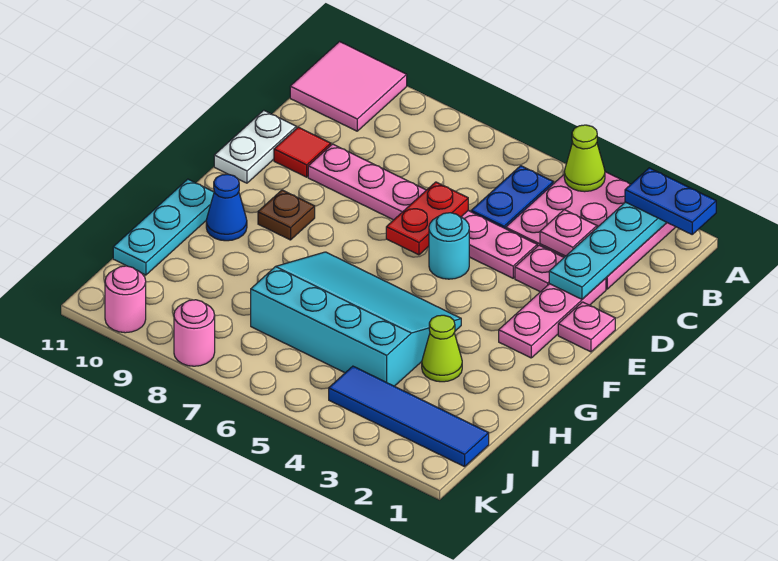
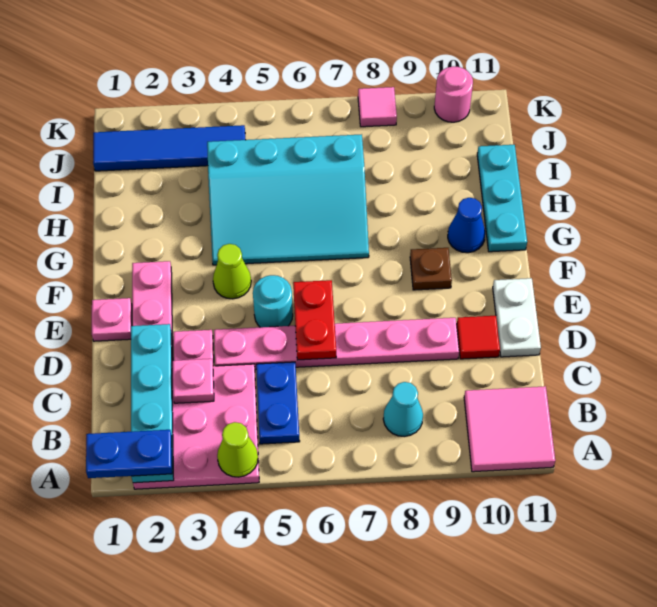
none -> cyan cone B8 level 1
lime cone H3 level 1 -> lime cone F4 level 1
pink round brick K8 level 1 -> pink tile K8 level 1

